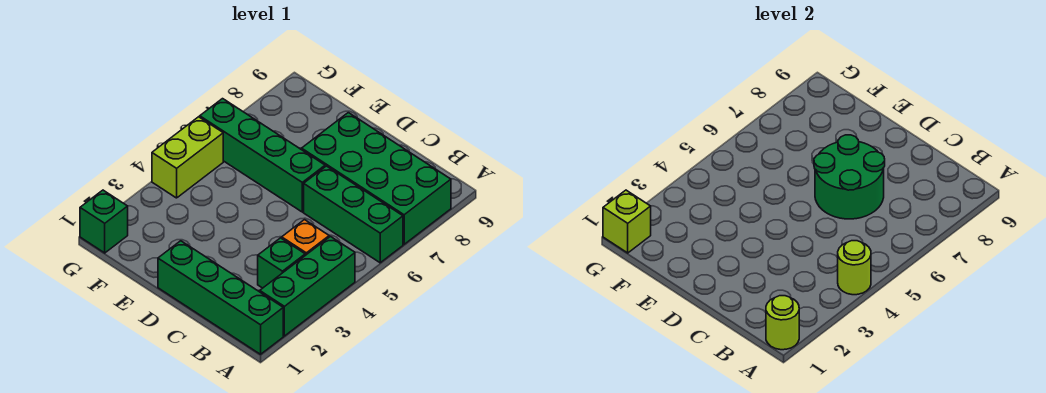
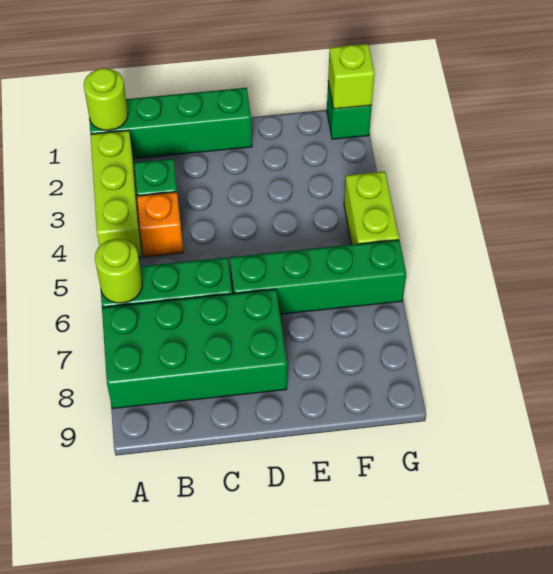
green brick A2:A4 level 1 -> lime brick A2:A4 level 1
lime round brick A4 level 2 -> lime round brick A6 level 2
green round brick C6:D7 level 2 -> none

